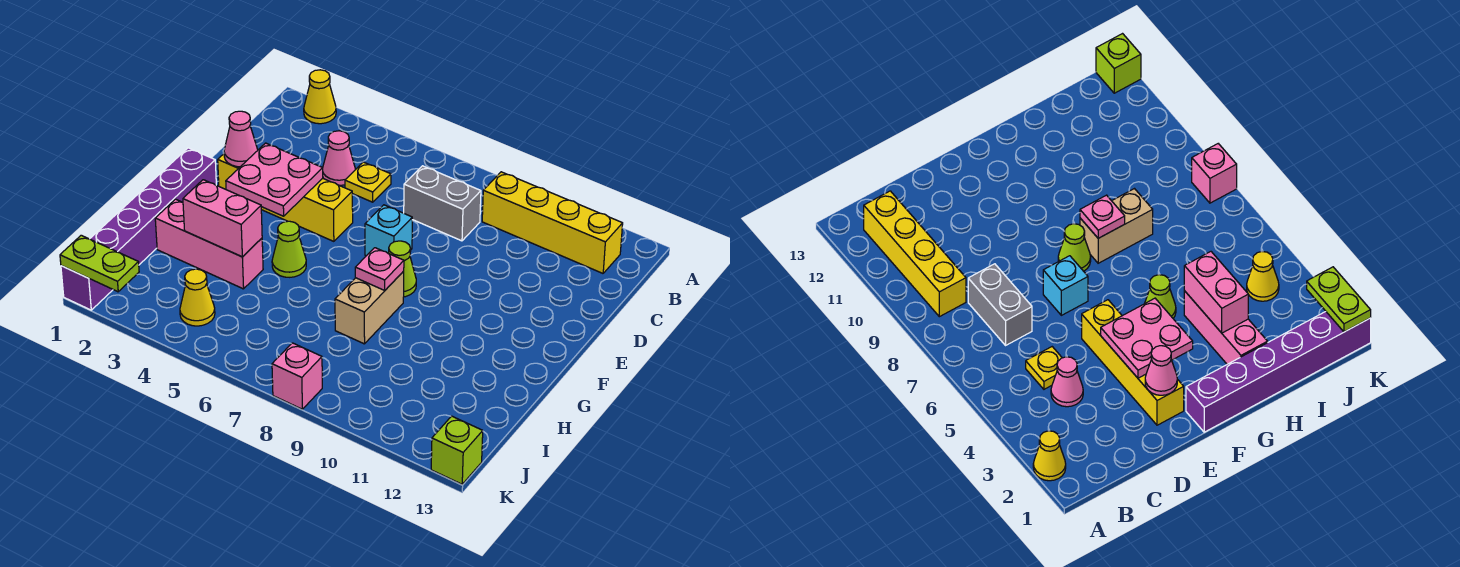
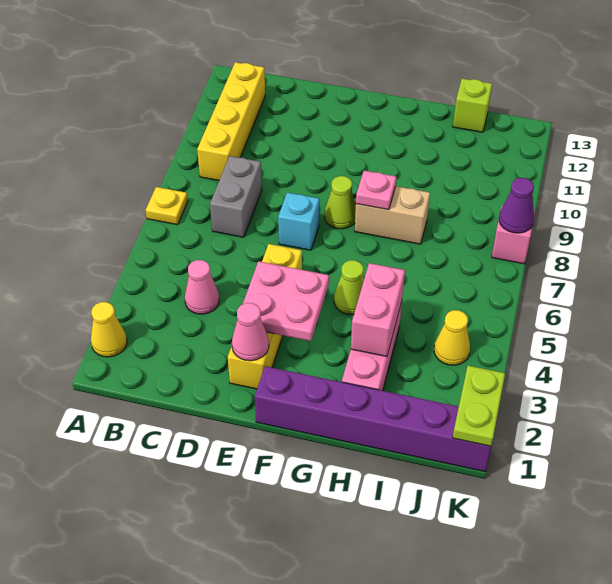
yellow plate C5 level 1 -> yellow plate A7 level 1
none -> purple cone K8 level 2
lime brick K13 level 1 -> lime brick I13 level 1

